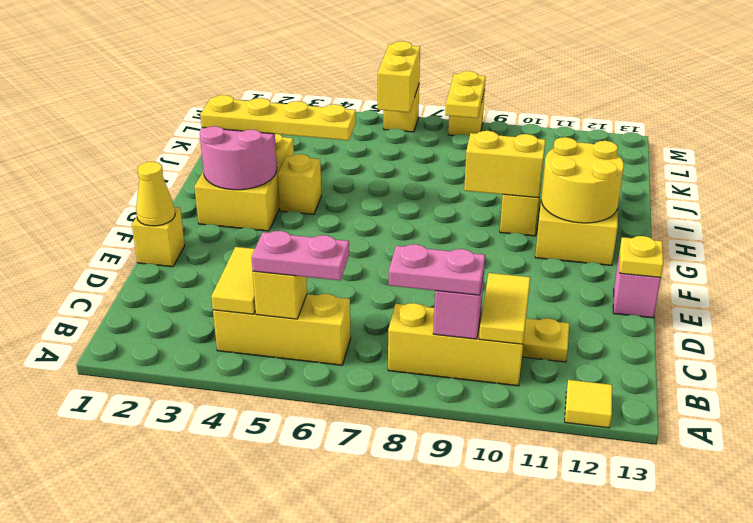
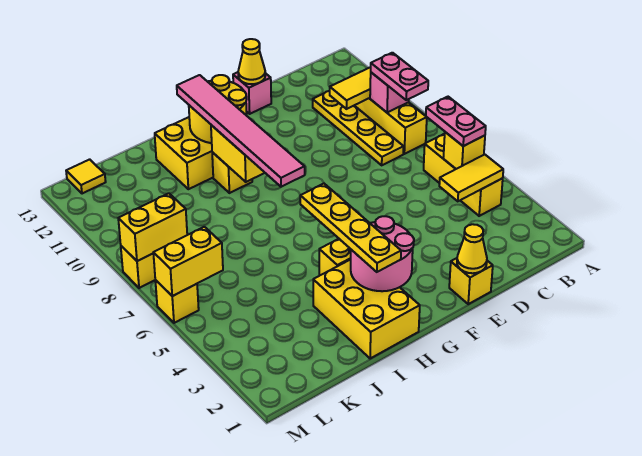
yellow tile A12 level 1 -> yellow tile L13 level 1
yellow plate E13 level 2 -> yellow cone E13 level 2
yellow brick G2:I3 level 1 -> yellow brick H1:I3 level 1
none -> pink tile H7:H12 level 3
yellow plate L8:M8 level 2 -> yellow brick L8:M8 level 2

